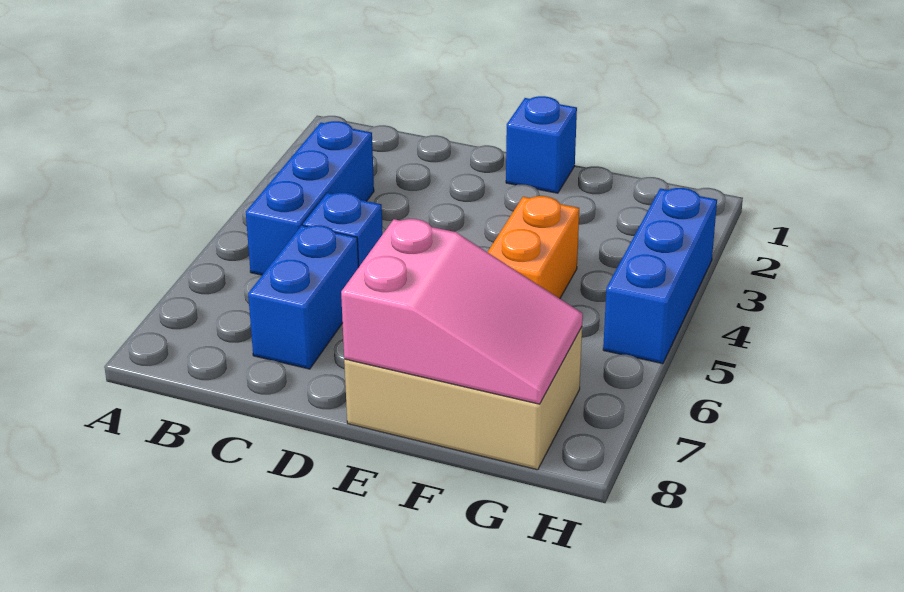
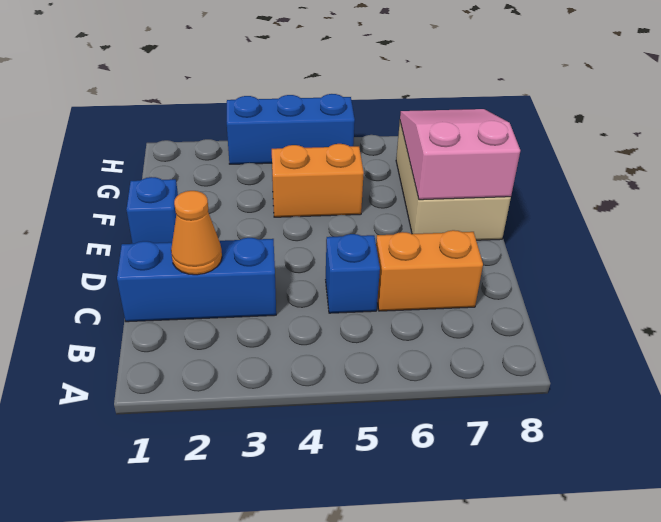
blue brick B3:B5 level 1 -> blue brick C1:C3 level 1
none -> orange cone C2 level 2
blue brick C6:C7 level 1 -> orange brick C6:C7 level 1

